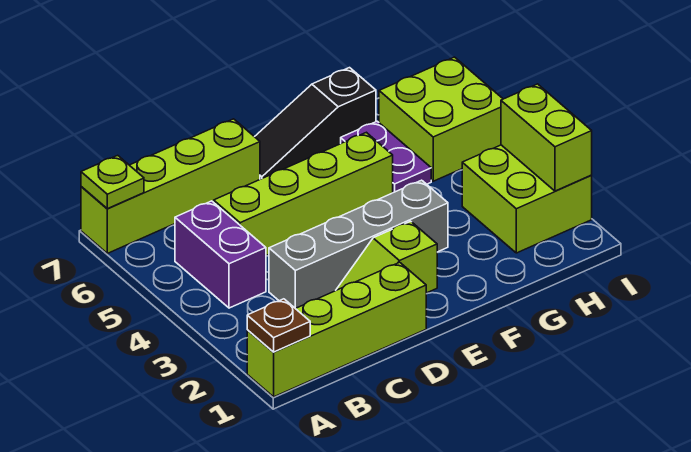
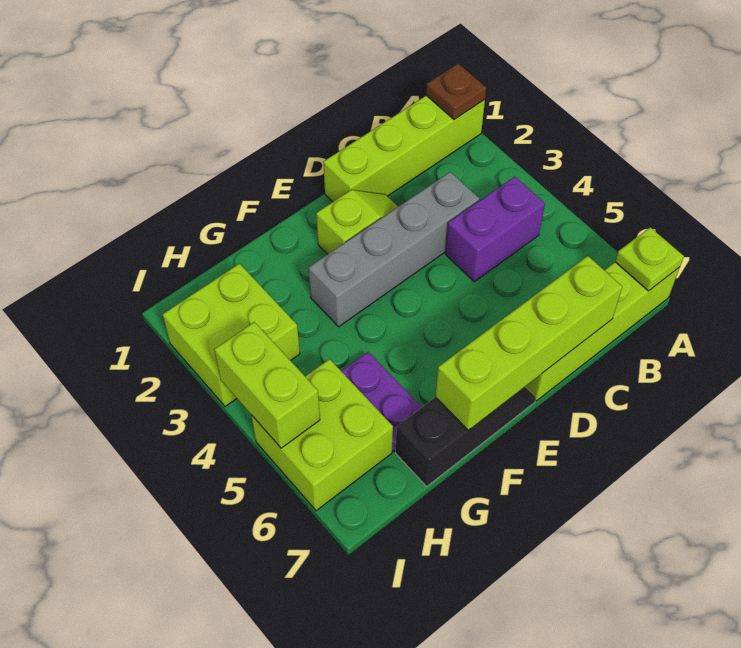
purple brick B4:B5 level 1 -> purple brick B4:C4 level 1
lime brick C5:F5 level 1 -> lime brick C7:F7 level 2
lime brick I2:I3 level 2 -> lime brick I4:I5 level 2

